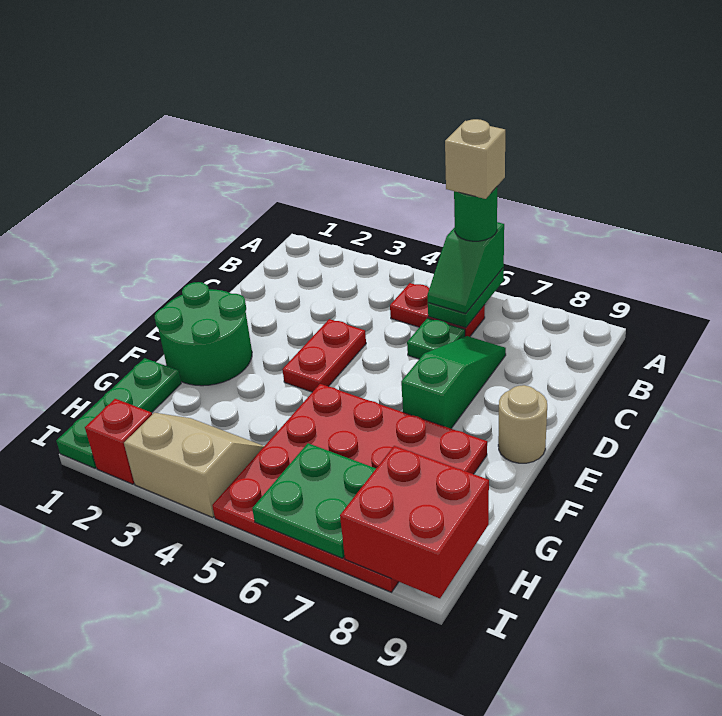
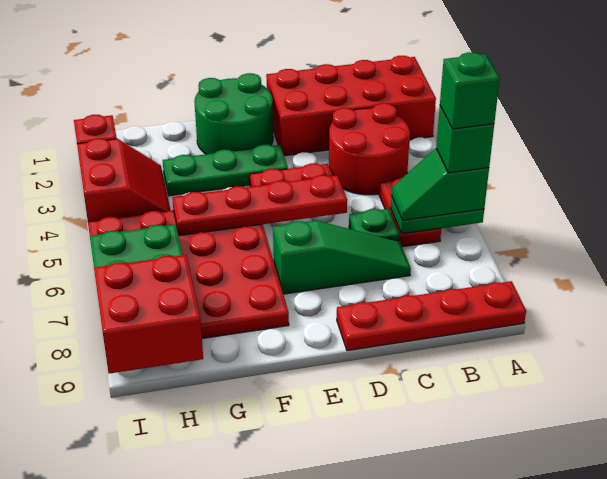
none -> red brick A1:D2 level 1
green round brick A6 level 4 -> green brick A6 level 4
tan brick A6 level 5 -> green brick A6 level 5
none -> red plate A9:D9 level 1
none -> red round brick B3:C4 level 1
none -> red plate D5:G5 level 2
tan round brick E9 level 1 -> none
green plate G1:I1 level 1 -> green plate E3:G3 level 1
tan slope H3:I4 level 1 top I -> red slope H3:I4 level 1 top I

